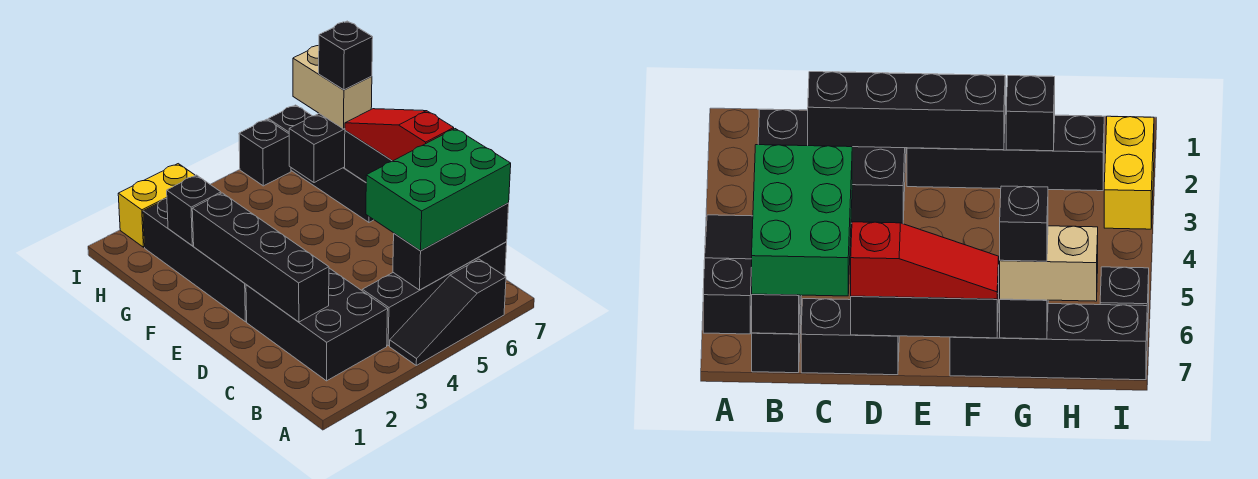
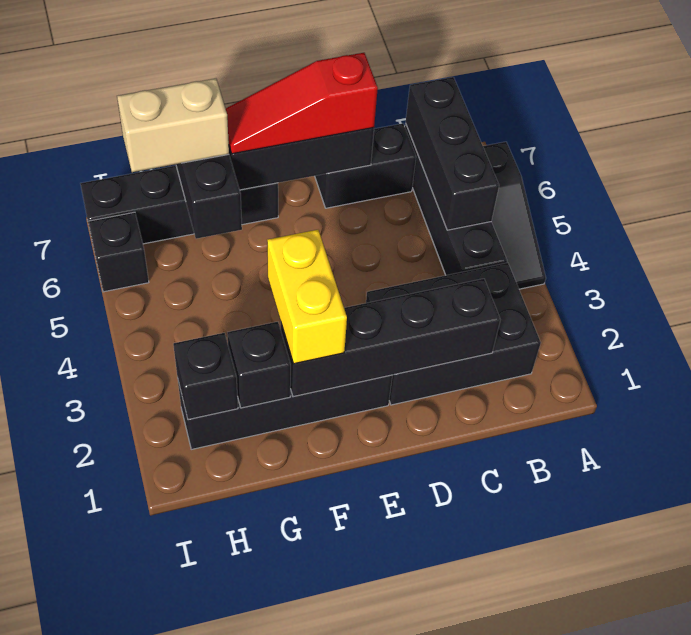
green brick B5:C7 level 3 -> none
black brick G7 level 4 -> black brick H2 level 2
yellow brick I2:I3 level 1 -> yellow brick F2:F3 level 3

